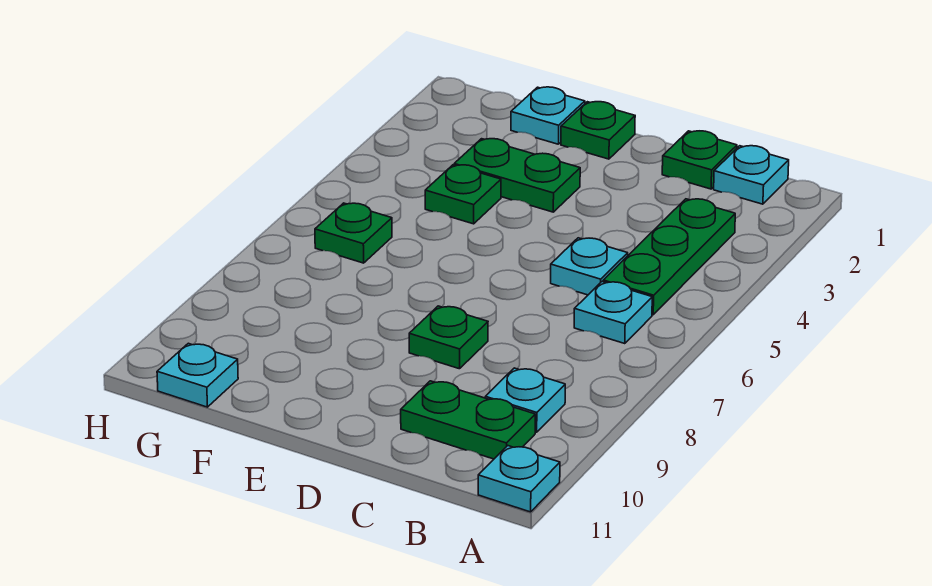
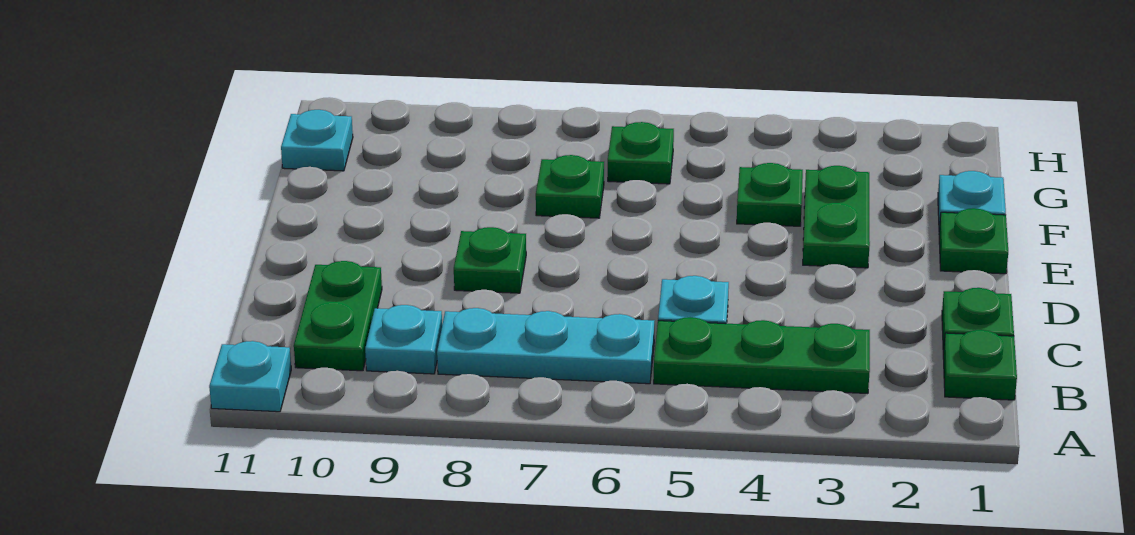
cyan plate B1 level 1 -> green plate B1 level 1
cyan plate B6 level 1 -> cyan plate B6:B8 level 1
none -> green plate F7 level 1

